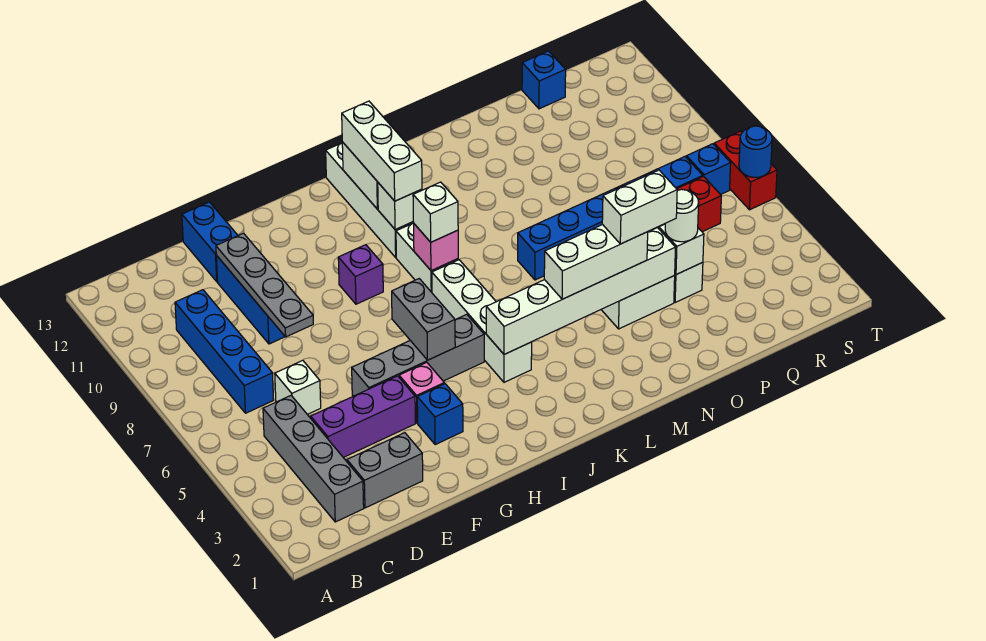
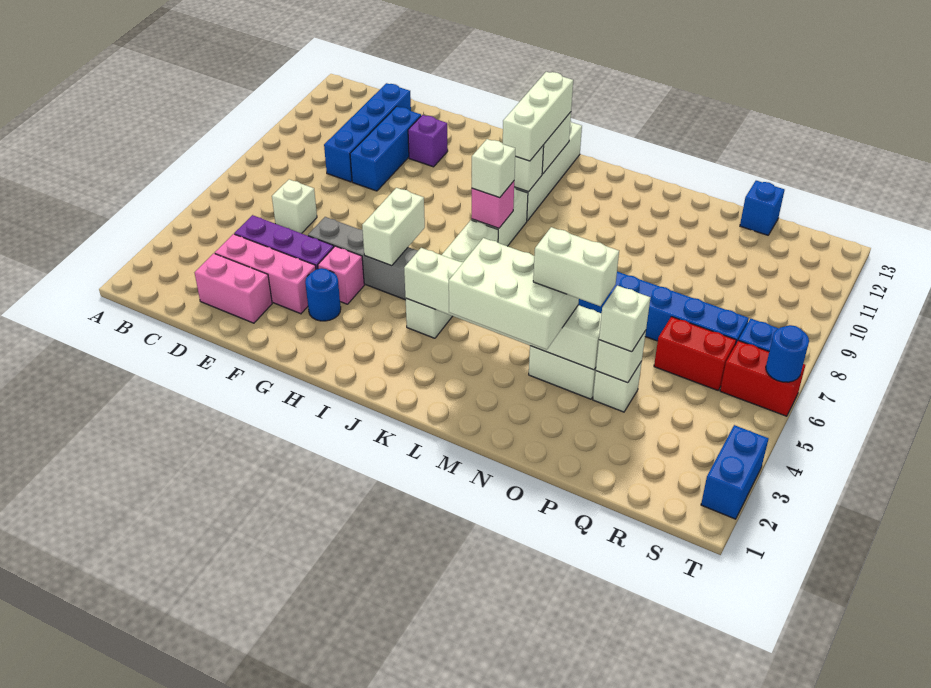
grey brick C2:C5 level 1 -> none
blue brick C7:C10 level 1 -> blue brick D9:D12 level 1
grey brick D2:E2 level 1 -> pink brick D2:E2 level 1
none -> pink brick D3:F3 level 1
grey plate E8:E11 level 2 -> none
blue brick E12:E13 level 1 -> blue brick T2:T3 level 1
blue brick G3 level 1 -> blue round brick G3 level 1
grey brick H5:H6 level 2 -> white brick H5:H6 level 2
purple brick H9 level 1 -> purple brick F11 level 1
white brick L4:N4 level 3 -> white brick L3:N4 level 3
white round brick P4 level 3 -> white brick P4 level 3
red brick T6:T7 level 1 -> red brick S6:T6 level 1

